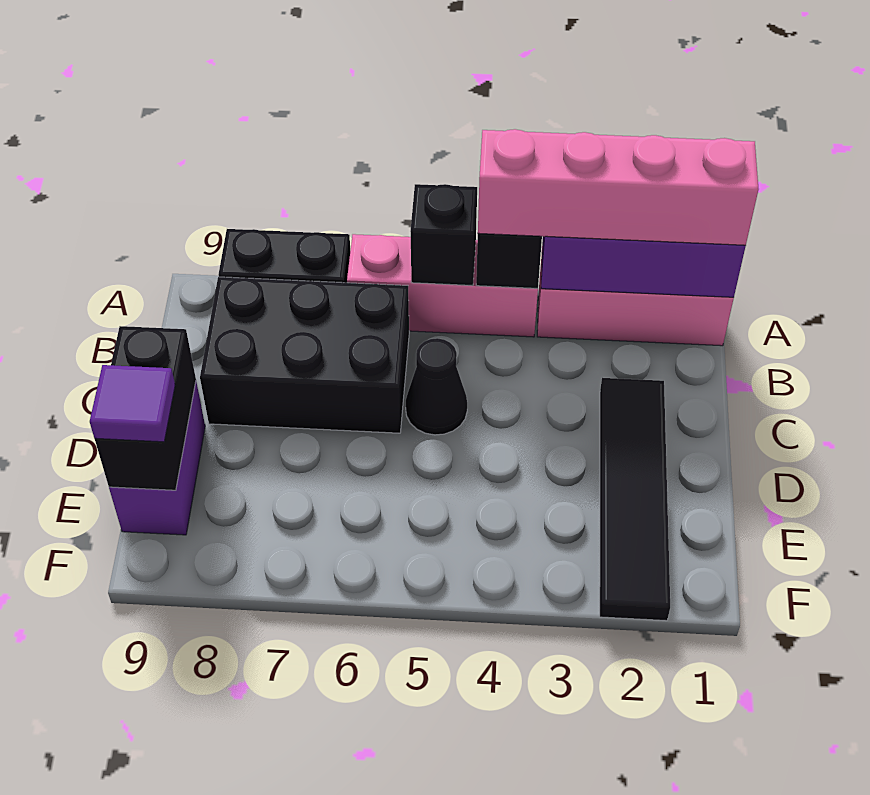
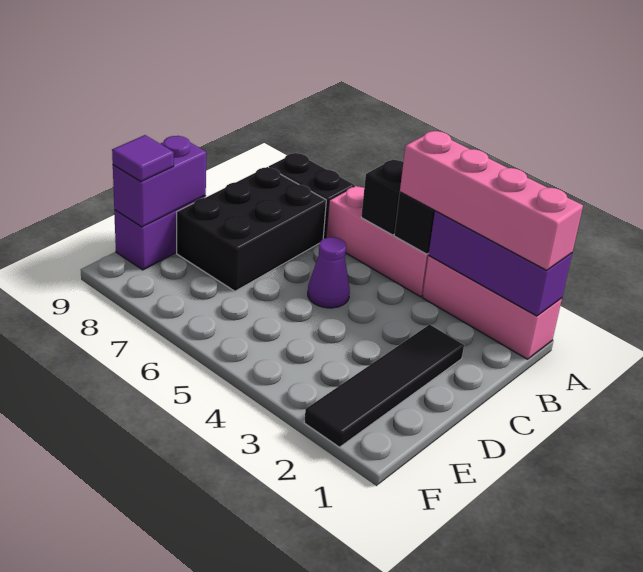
black brick B6:C8 level 1 -> black brick B7:D8 level 1
black cone C5 level 1 -> purple cone C5 level 1
black brick D9:E9 level 2 -> purple brick D9:E9 level 2

